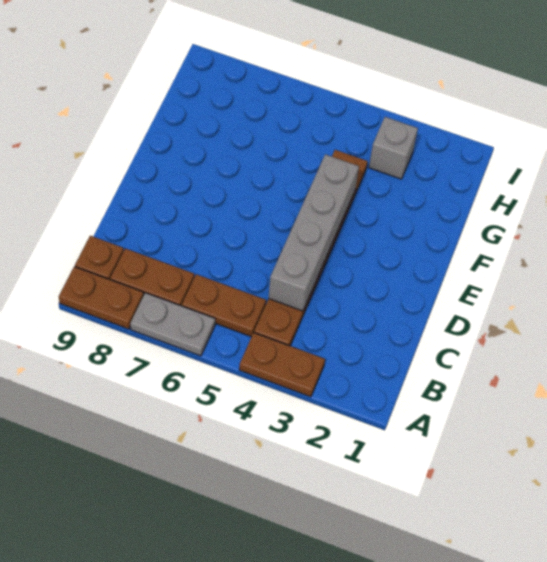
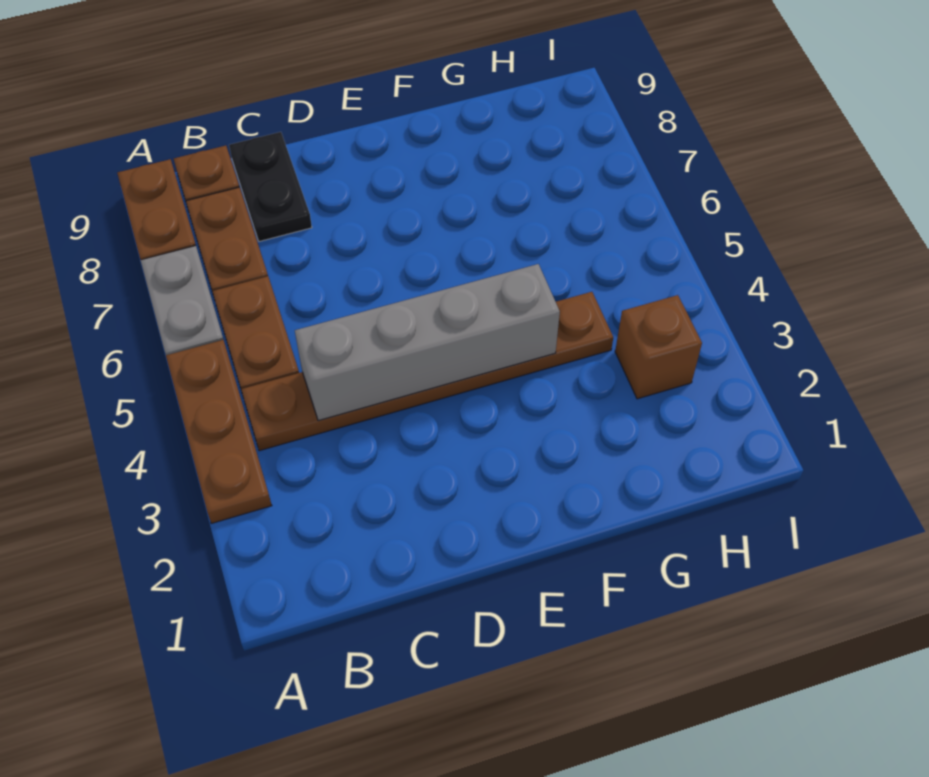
brown plate A3:A4 level 1 -> brown plate A3:A5 level 1
none -> black plate C8:C9 level 1
grey brick H3 level 1 -> brown brick H3 level 1

